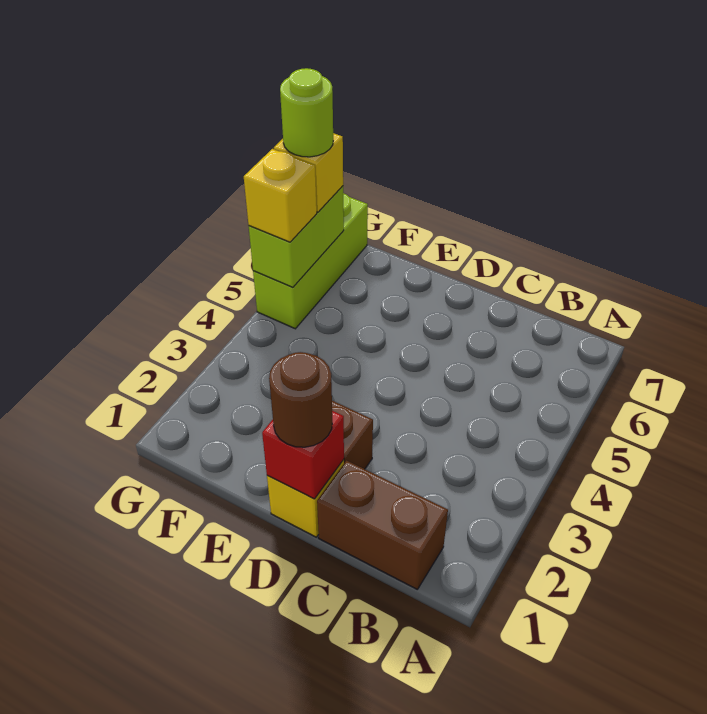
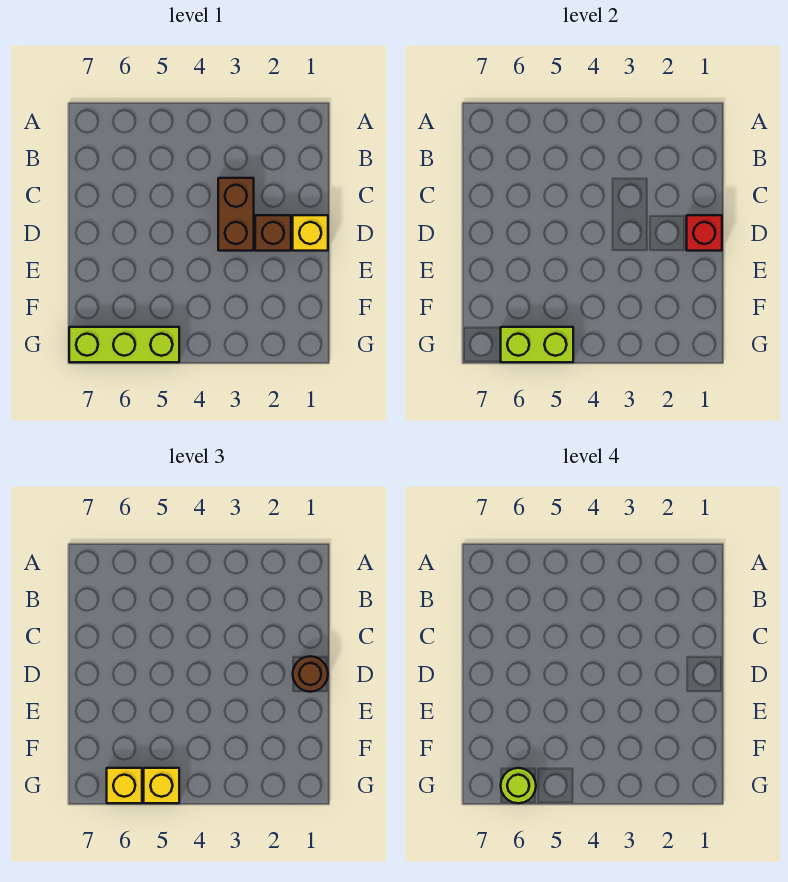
brown brick B1:C1 level 1 -> brown brick C3:D3 level 1

